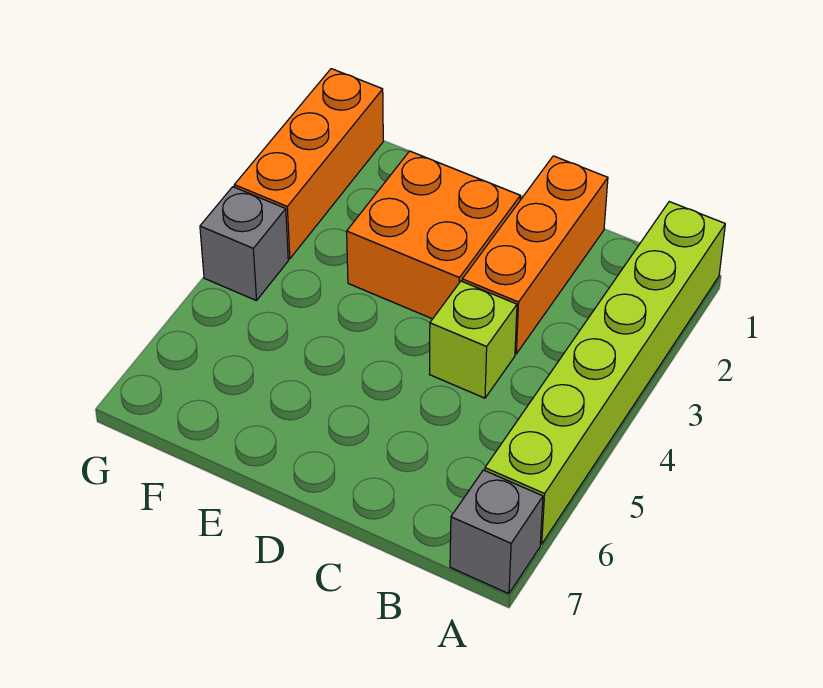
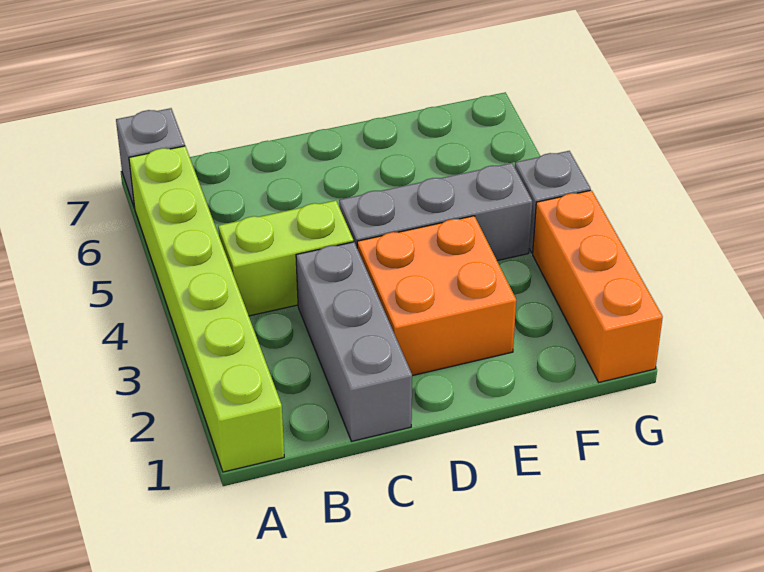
orange brick C1:C3 level 1 -> grey brick C1:C3 level 1
lime brick C4 level 1 -> lime brick B4:C4 level 1
none -> grey brick D4:F4 level 1

